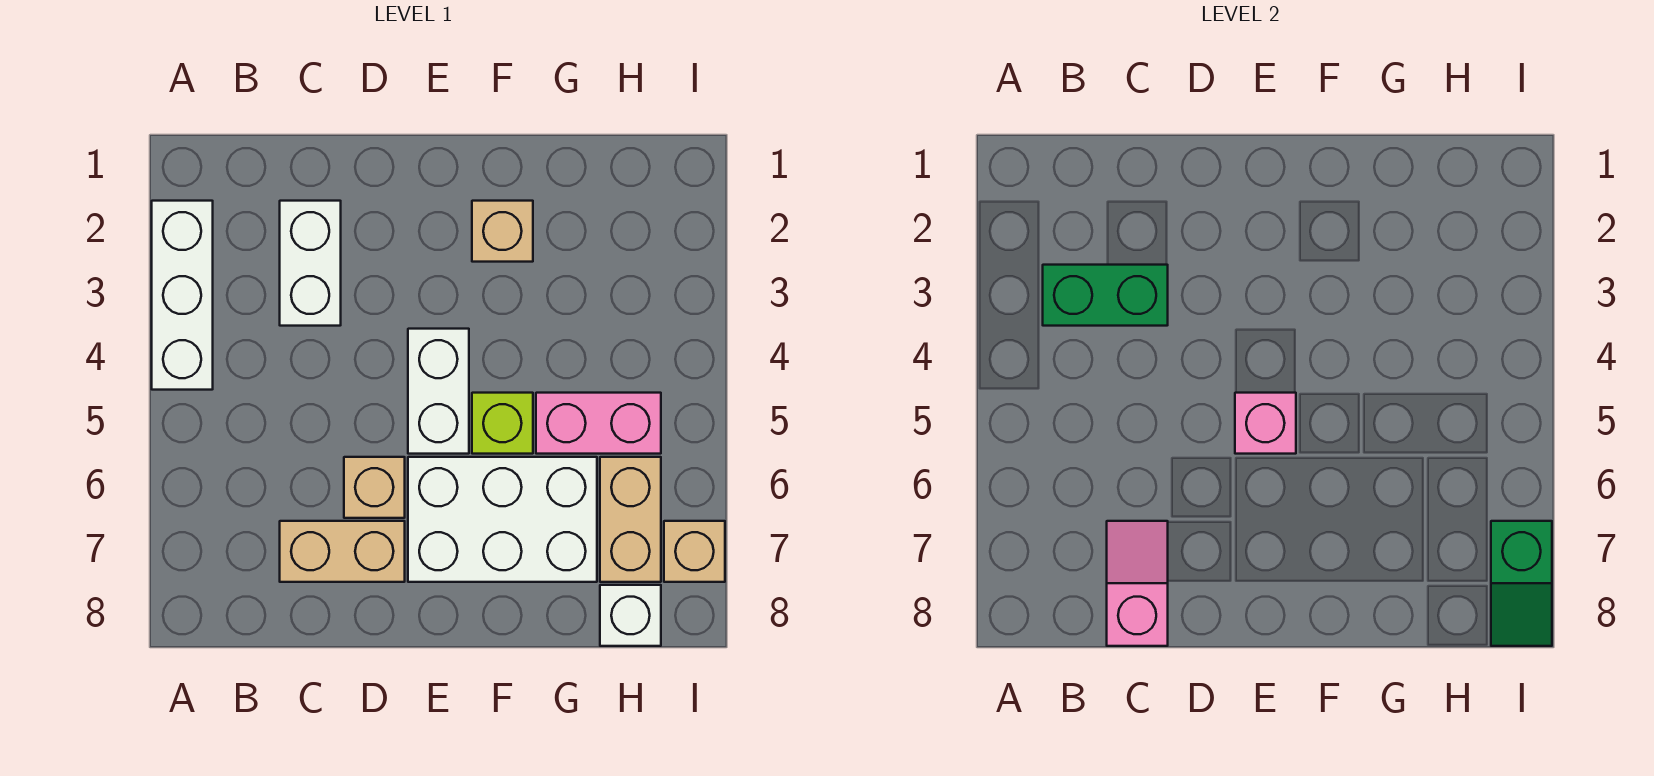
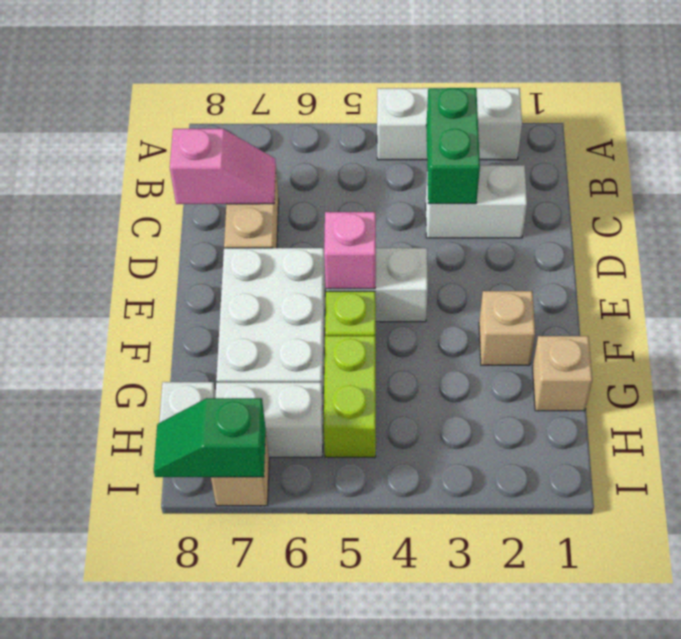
tan brick D6 level 1 -> tan brick G1 level 1
pink brick G5:H5 level 1 -> lime brick G5:H5 level 1
tan brick H6:H7 level 1 -> white brick H6:H7 level 1

